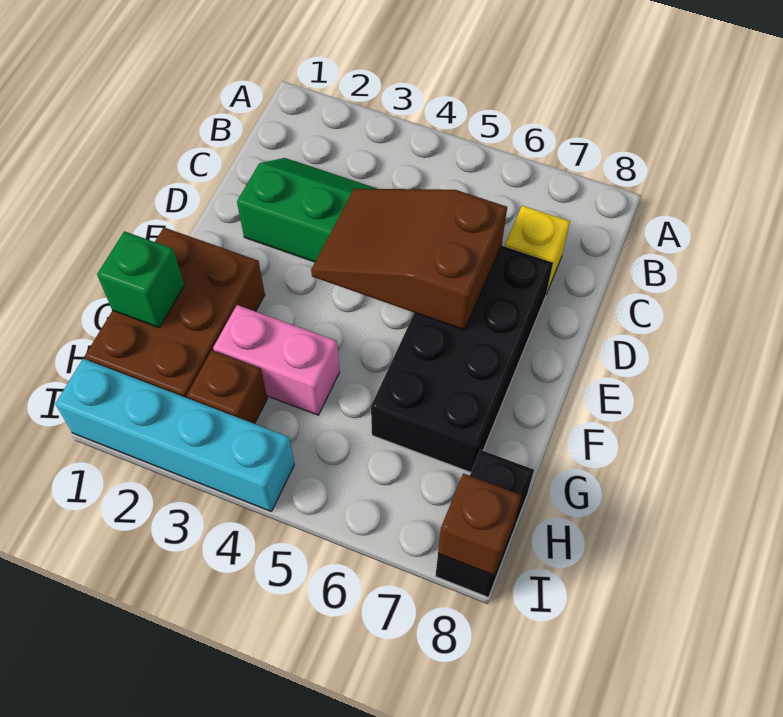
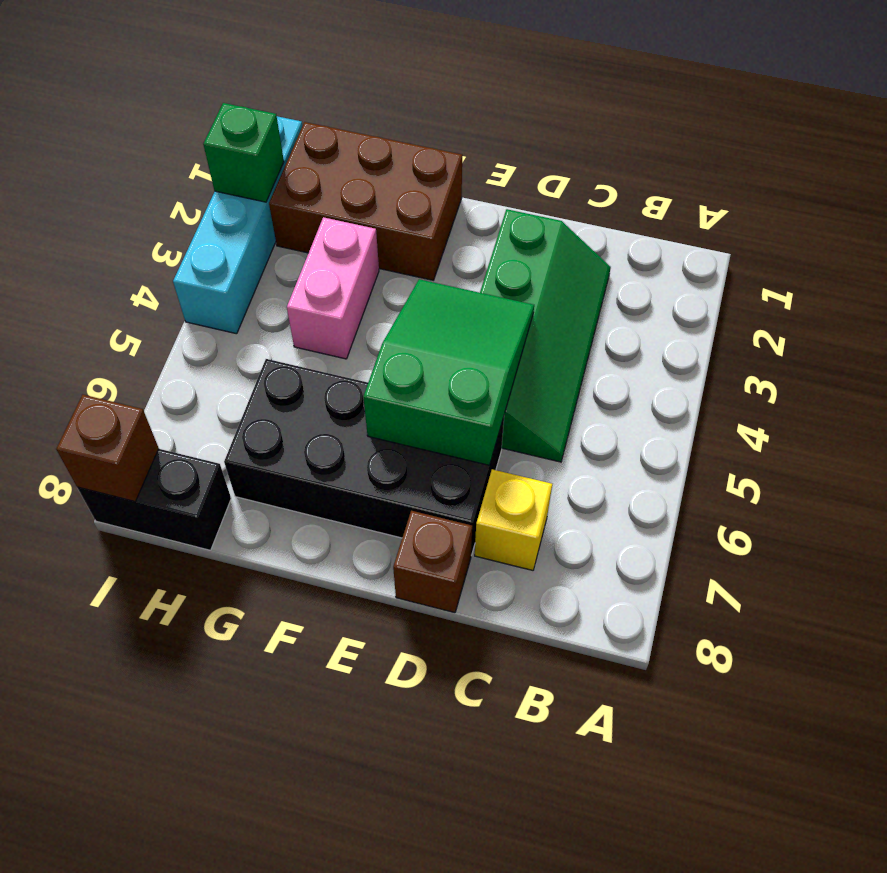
brown slope D4:E6 level 2 top 6 -> green slope D4:E6 level 2 top 6
green brick G1 level 2 -> green brick I2 level 2
brown brick H3 level 1 -> brown brick D8 level 1

